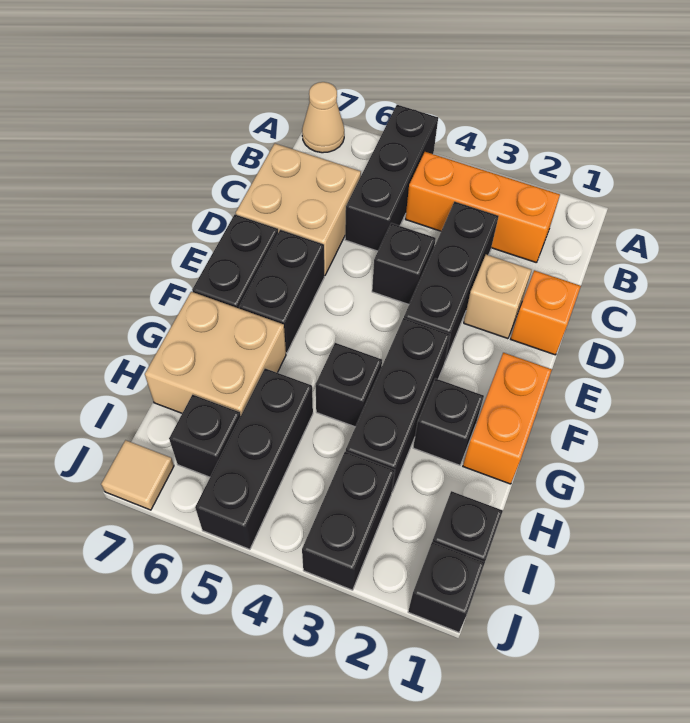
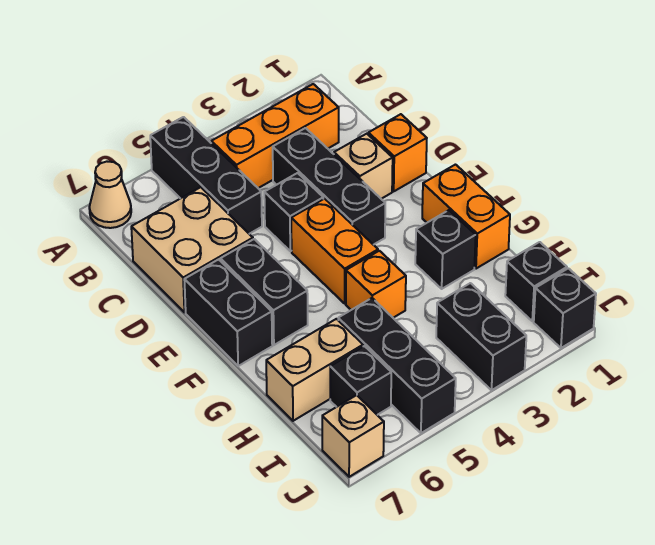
none -> orange brick E4:F4 level 1
black brick F3:H3 level 1 -> none
black brick G4 level 1 -> orange brick G4 level 1
tan brick G6:H7 level 1 -> tan brick H6:H7 level 1
tan tile J7 level 1 -> tan brick J7 level 1

